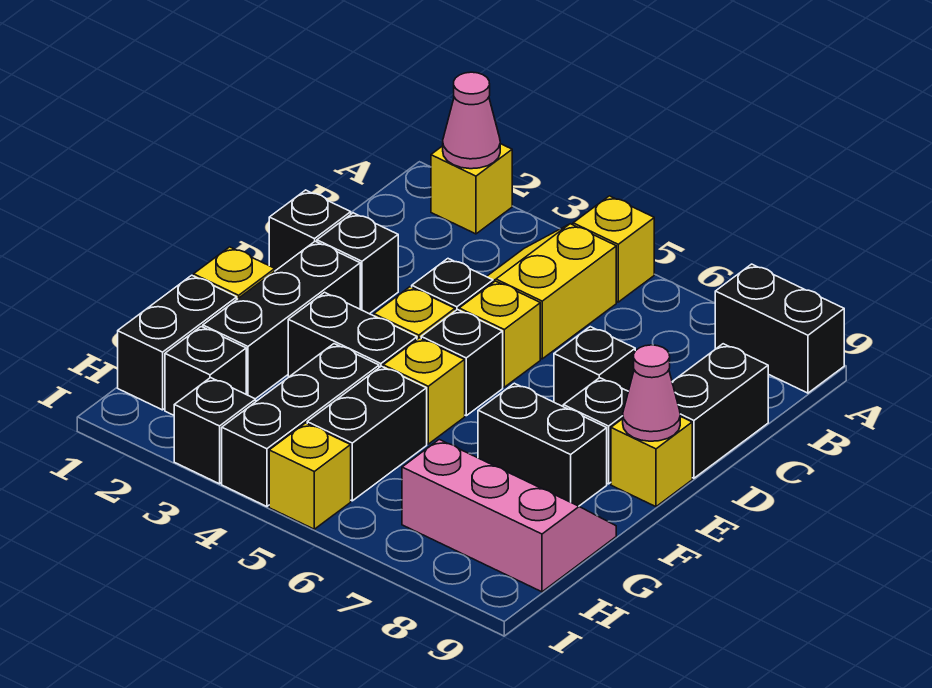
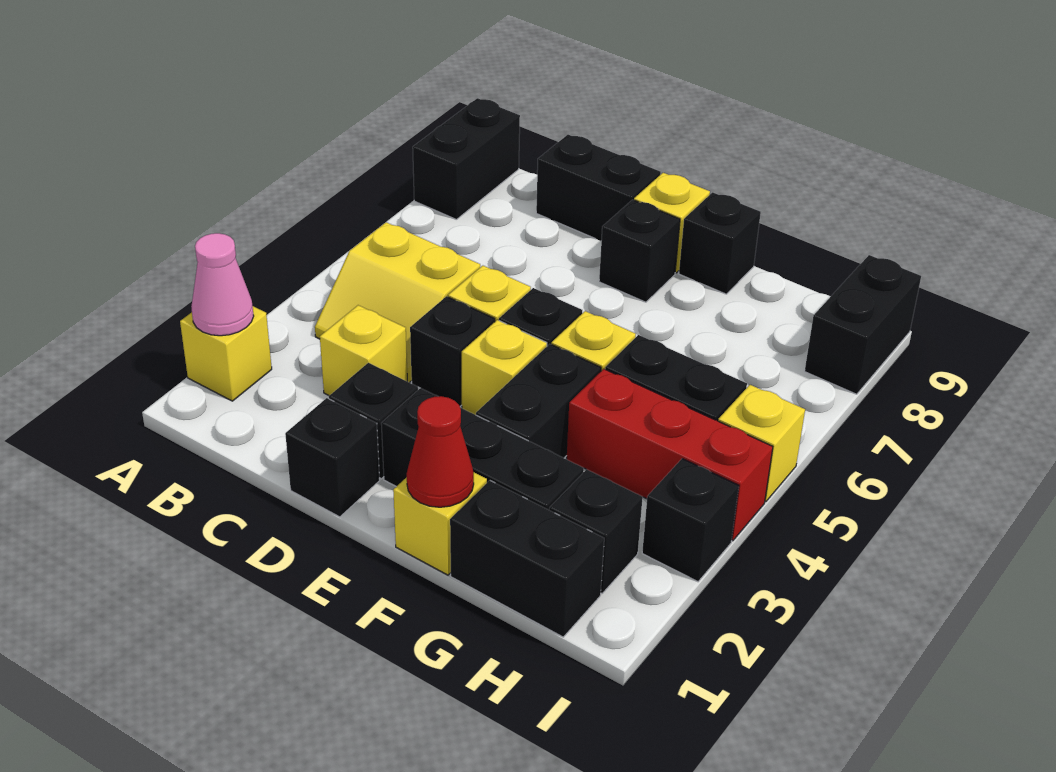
yellow brick A5 level 1 -> yellow brick C3 level 1
black brick D7 level 1 -> black brick F9 level 1
pink cone E9 level 2 -> none
none -> red cone F1 level 2
black brick F7:F8 level 1 -> black brick I8:I9 level 1
black brick G4:I4 level 1 -> red brick G4:I4 level 1
pink slope G7:H9 level 1 top H -> none

